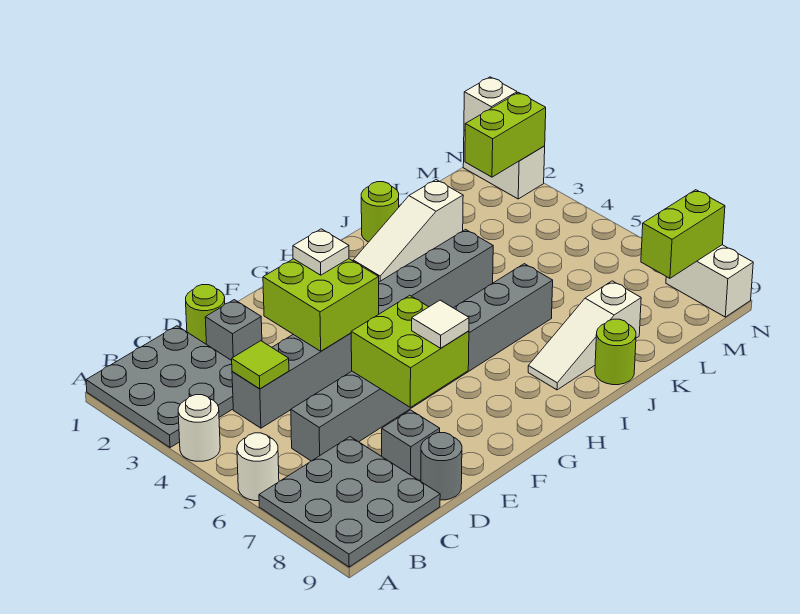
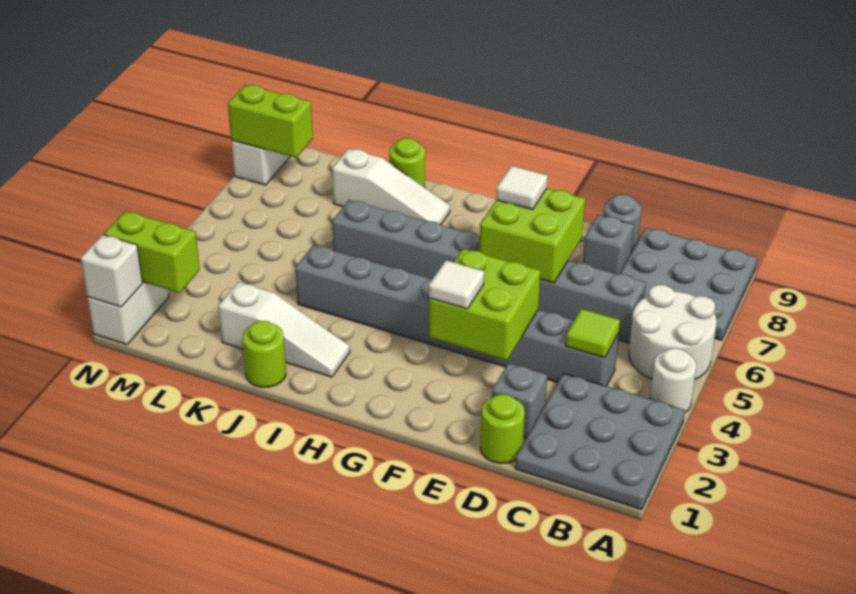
white round brick A6 level 1 -> white round brick A5:B6 level 1
white plate F3 level 3 -> white tile F3 level 3

